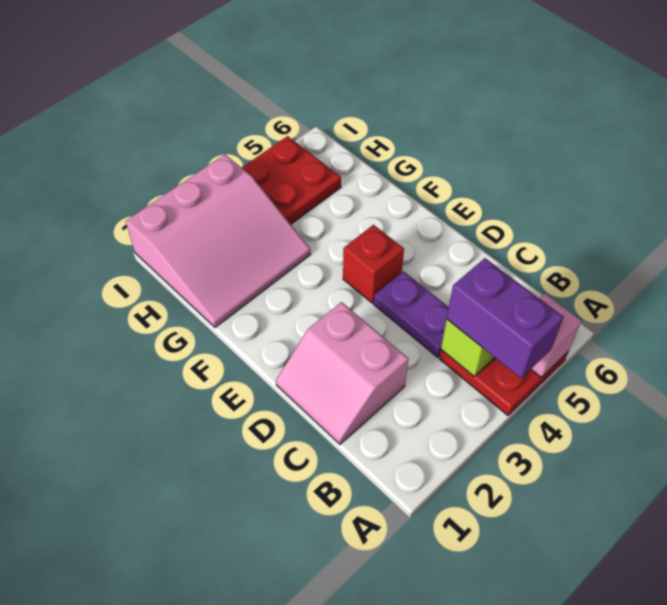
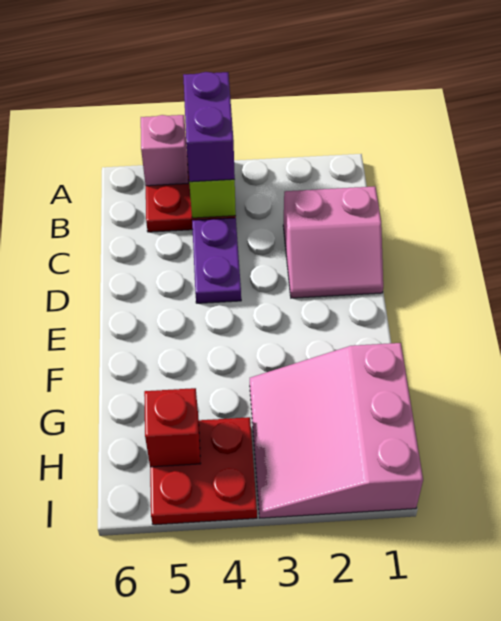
pink slope C1:D2 level 1 top 2 -> pink slope C1:D2 level 1 top C
red brick E4 level 1 -> red brick H5 level 2
pink slope G1:I3 level 1 top I -> pink slope G1:I3 level 1 top 1

